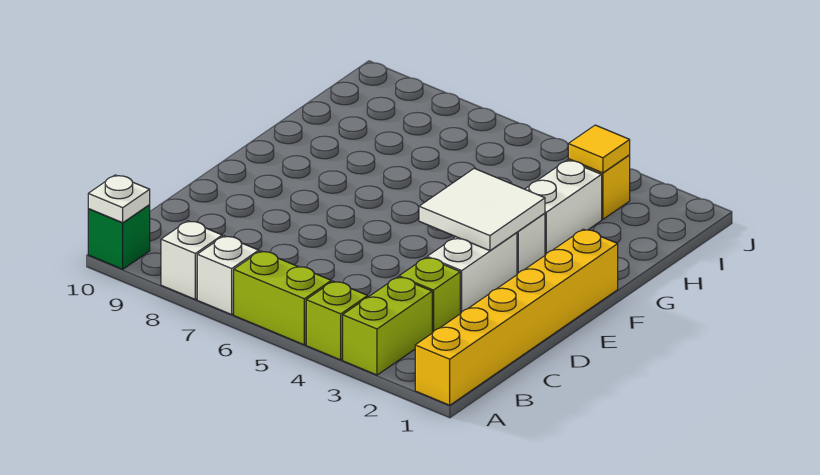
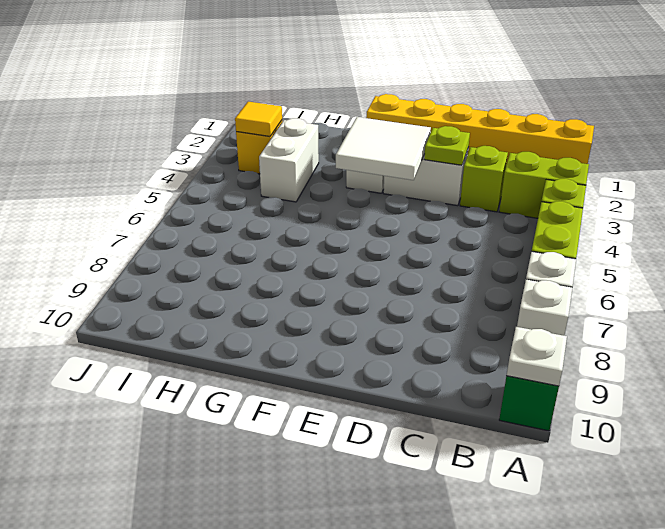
none -> lime plate D3 level 2
white brick G3:H3 level 1 -> white brick H3:H4 level 1

